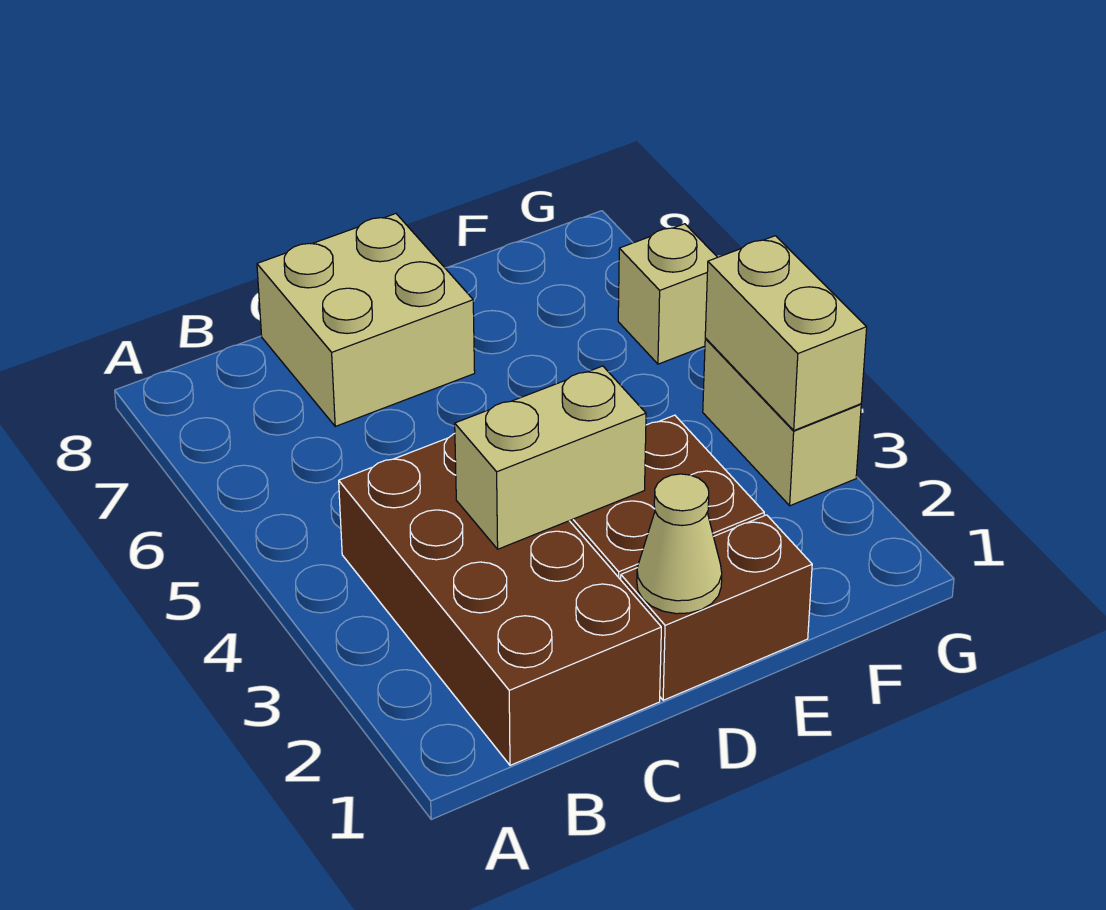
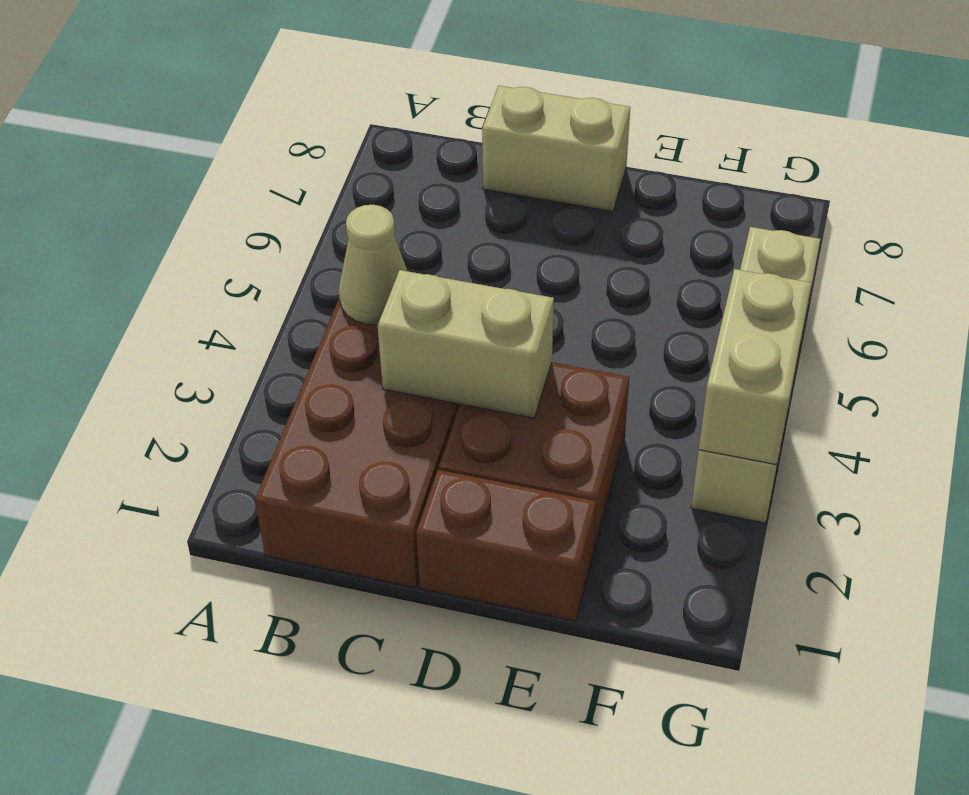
tan brick C7:D8 level 1 -> tan brick C8:D8 level 1
tan cone D1 level 2 -> tan cone B4 level 2

